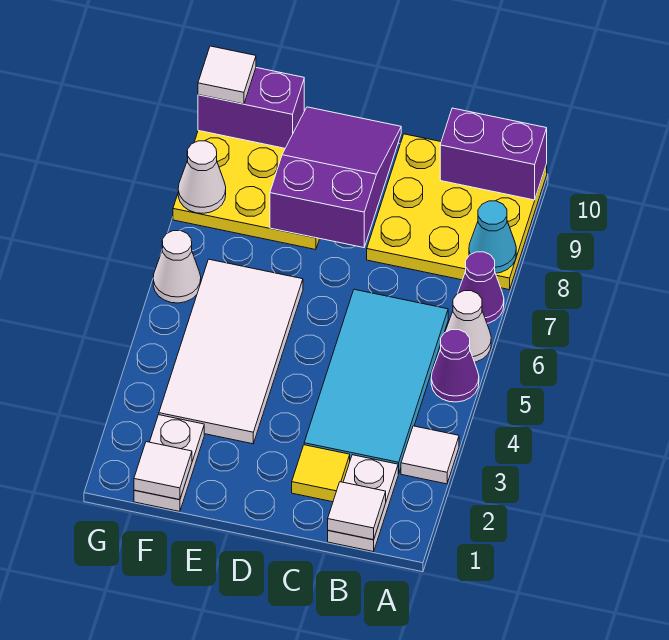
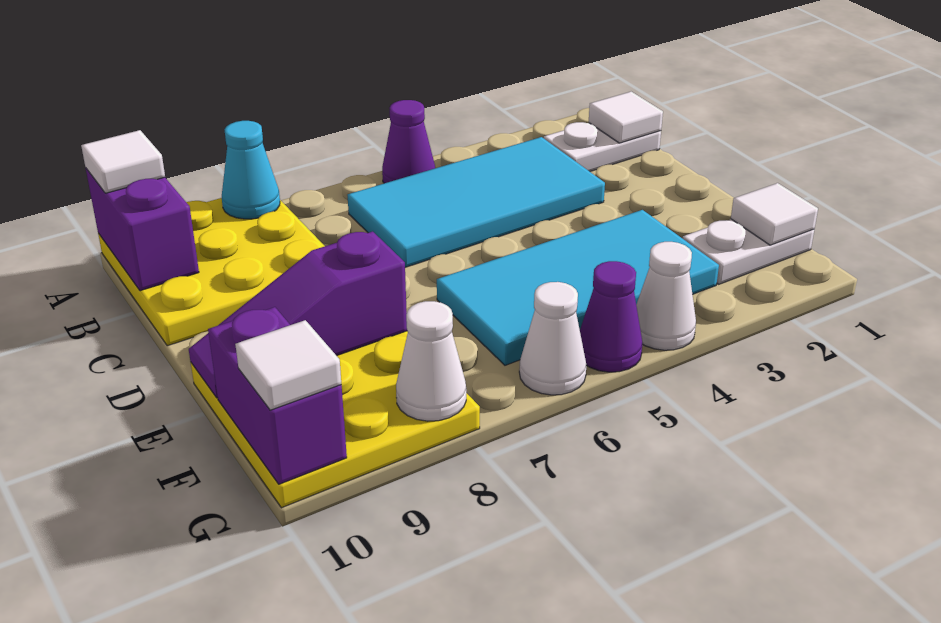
white tile A3 level 1 -> white tile A10 level 3
white cone A6 level 1 -> white cone G4 level 1
purple cone A7 level 1 -> purple cone G5 level 1
yellow tile C2 level 1 -> none
purple slope D8:E10 level 2 top 8 -> purple slope E8:E10 level 2 top 8
white tile E3:F6 level 1 -> cyan tile E3:F6 level 1

